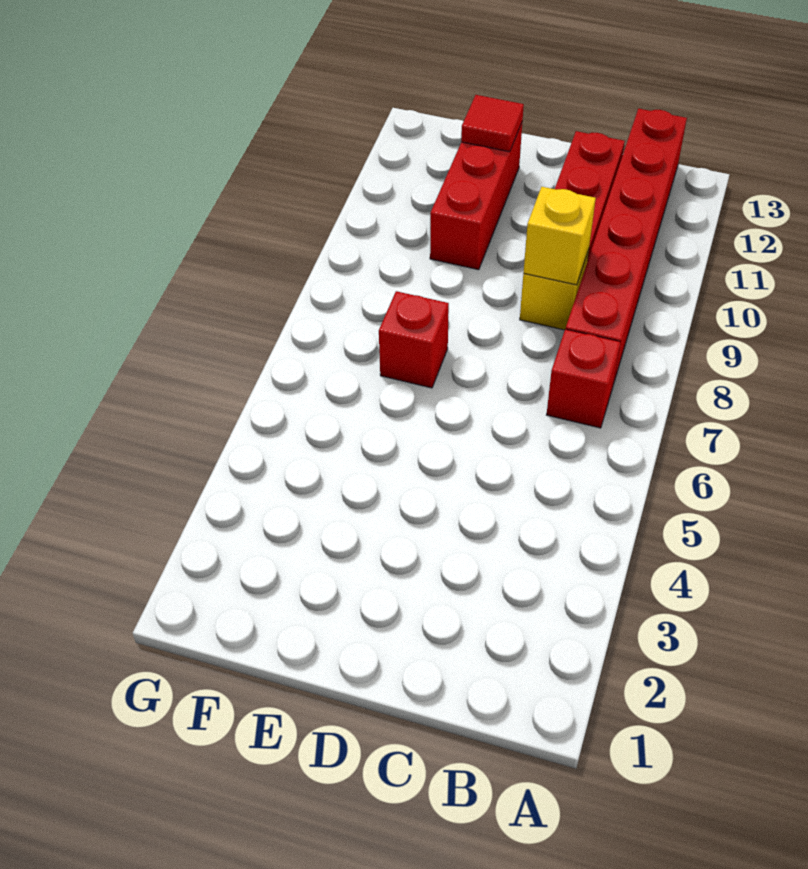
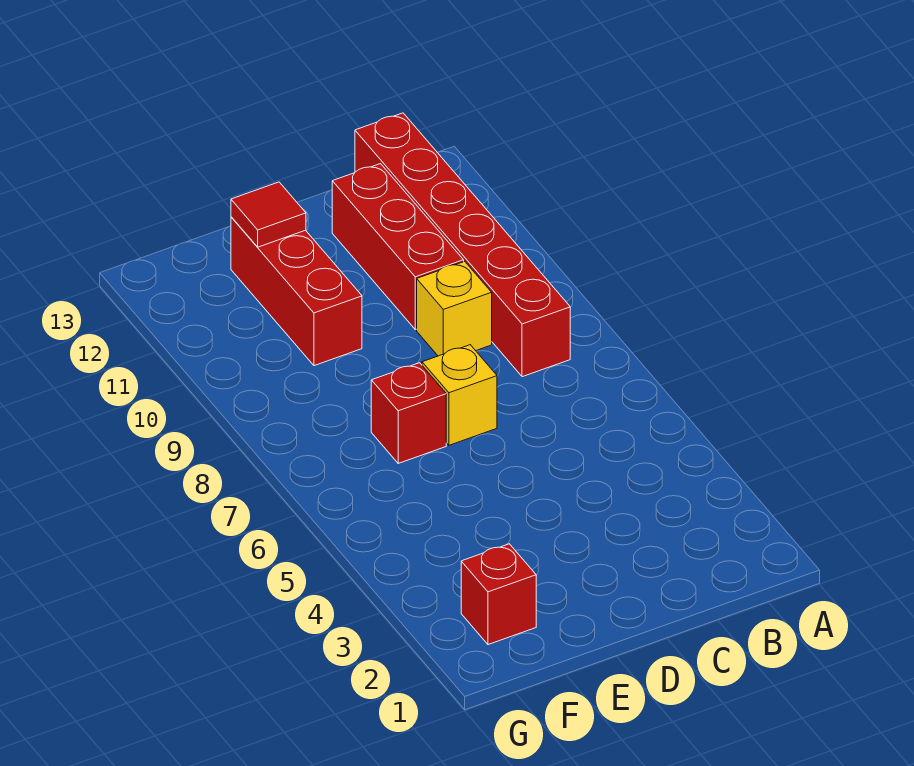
red brick B7 level 1 -> red brick F2 level 1
yellow brick C9 level 2 -> yellow brick D7 level 1

